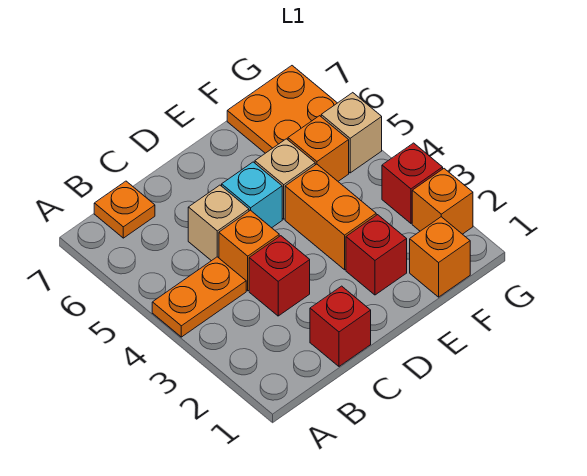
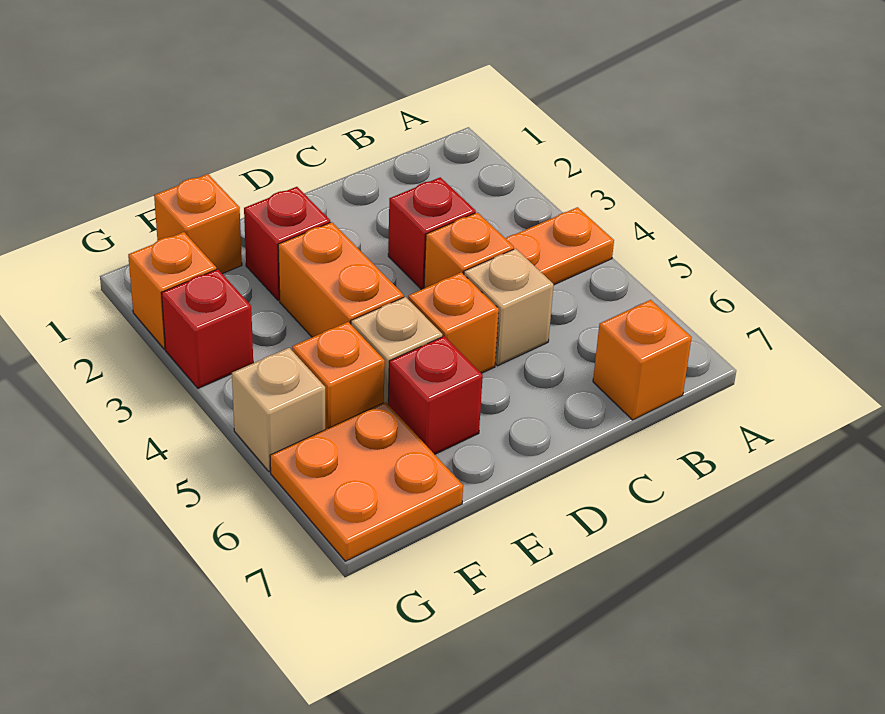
orange plate B7 level 1 -> orange brick B7 level 1
red brick C1 level 1 -> red brick E6 level 1
cyan brick D5 level 1 -> orange brick D5 level 1

